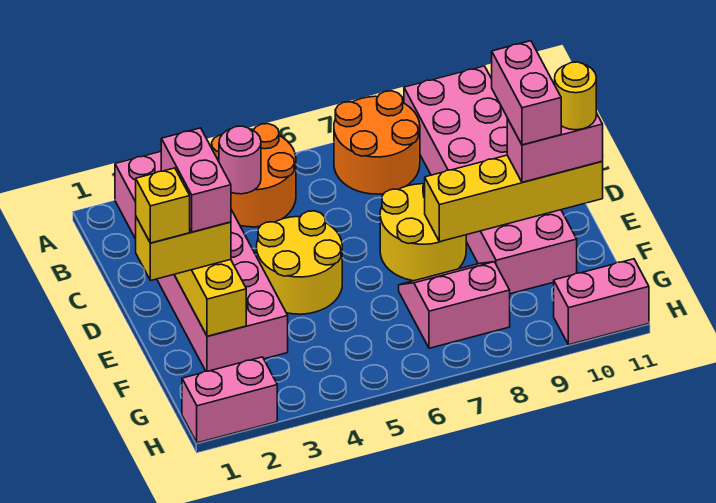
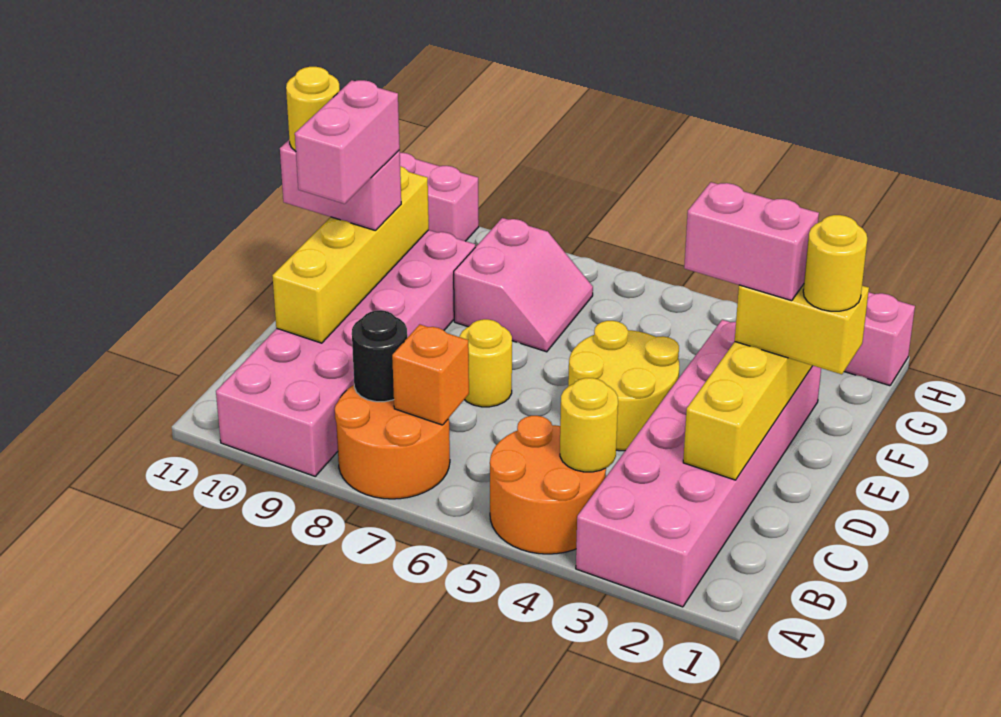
pink round brick B4 level 2 -> yellow round brick B4 level 2
none -> orange brick B7 level 2
none -> black round brick B8 level 2
pink brick D2:E2 level 4 -> pink brick E2:E3 level 4
yellow round brick D7:E8 level 1 -> yellow round brick D7 level 1
yellow brick E1 level 4 -> yellow round brick E1 level 4
yellow brick E8:E11 level 2 -> yellow brick C10:F10 level 2
pink slope F7:G8 level 1 top G -> pink slope F7:G8 level 1 top 8

